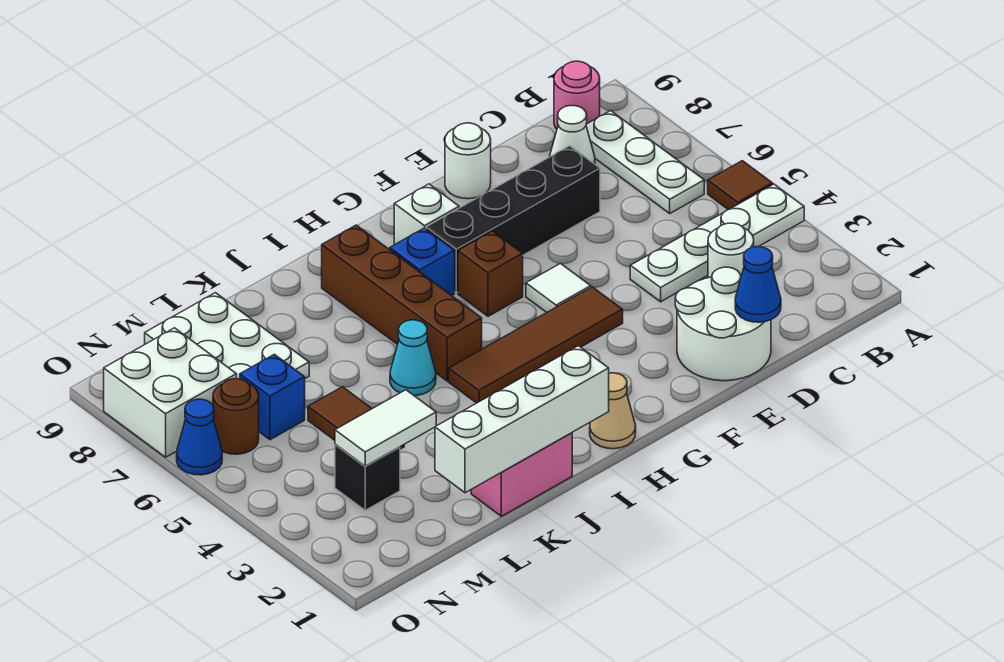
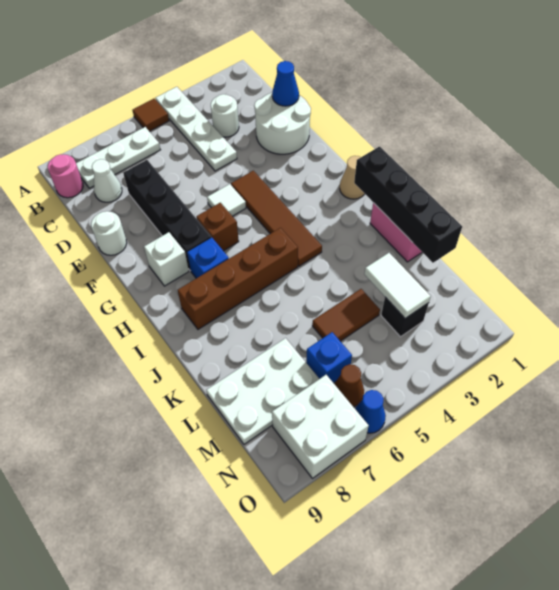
white brick I1:L1 level 2 -> black brick I1:L1 level 2
cyan cone J5 level 1 -> none
brown round brick N6 level 1 -> brown cone N6 level 1

